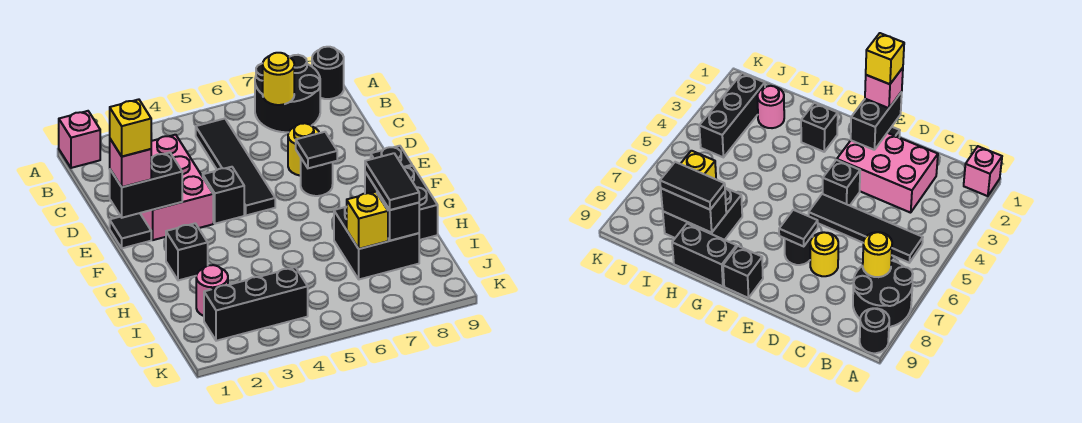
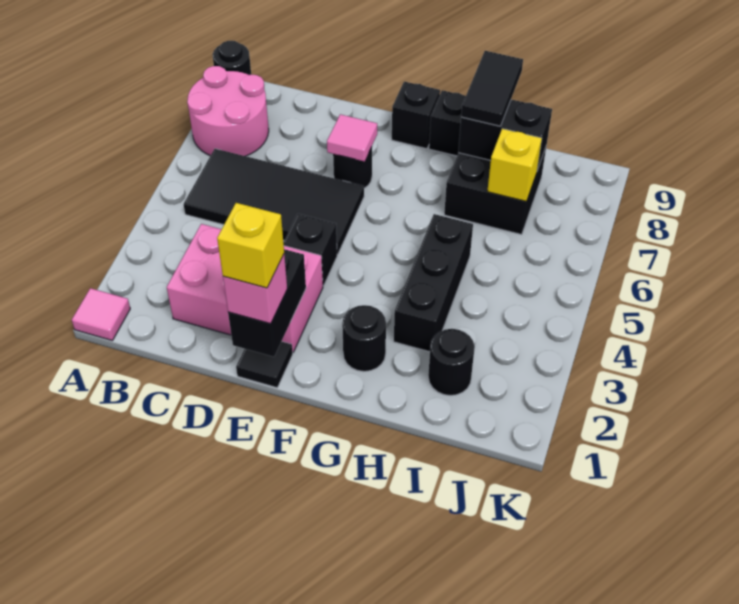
pink brick A1 level 1 -> pink tile A1 level 1
black round brick A7:B8 level 1 -> pink round brick A7:B8 level 1
black tile B5:E5 level 1 -> black tile B5:E6 level 1
yellow round brick B7 level 2 -> none
yellow round brick D7 level 1 -> none
black tile E7 level 2 -> pink tile E7 level 2
black brick G2 level 1 -> black round brick G2 level 1
black tile H8:I8 level 3 -> black tile H8:H9 level 3
pink round brick I2 level 1 -> black round brick I2 level 1
black brick J2:J4 level 1 -> black brick H3:H5 level 1

